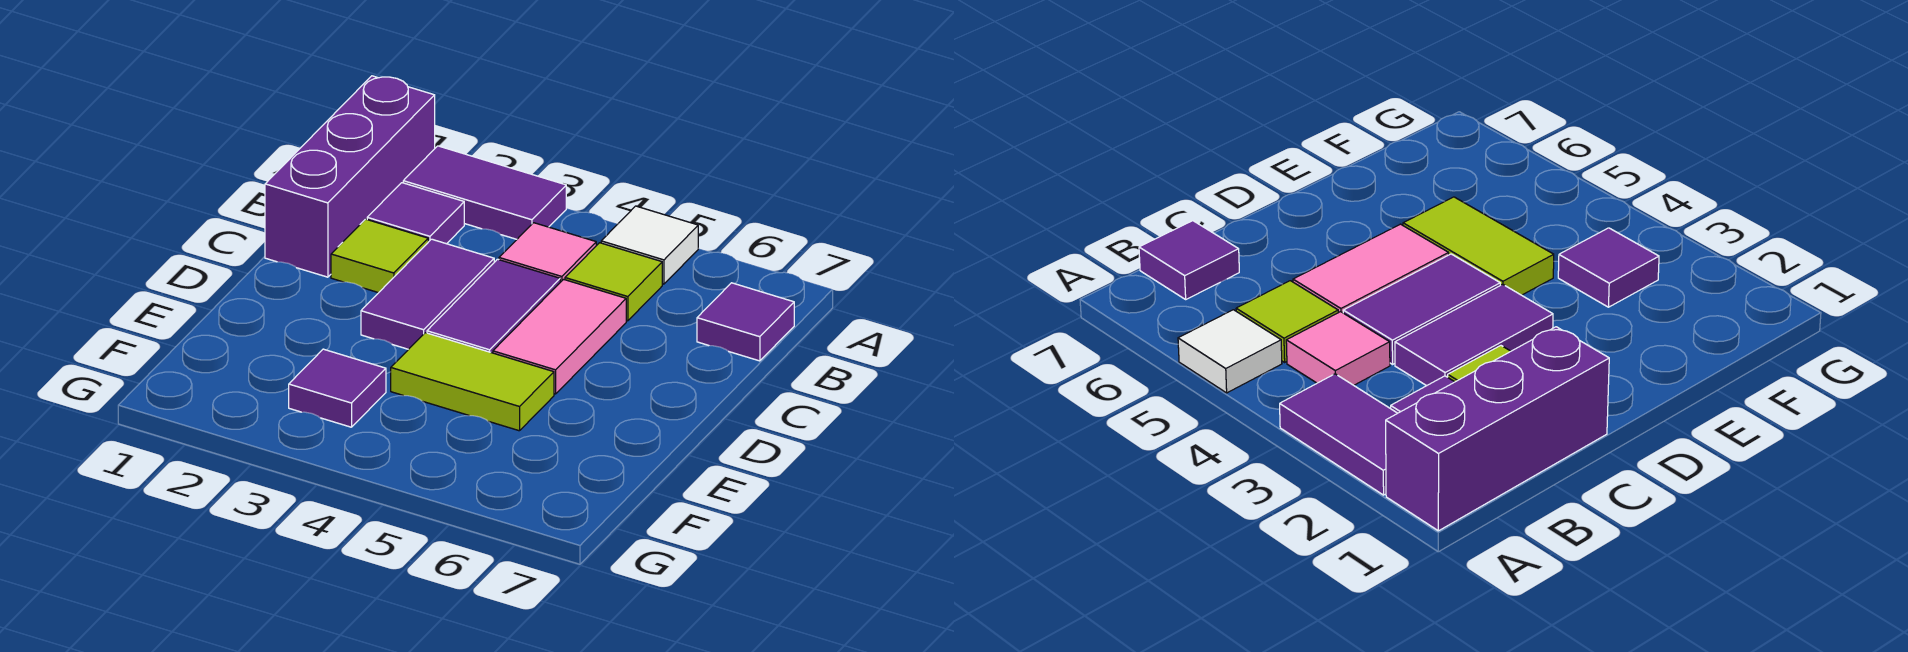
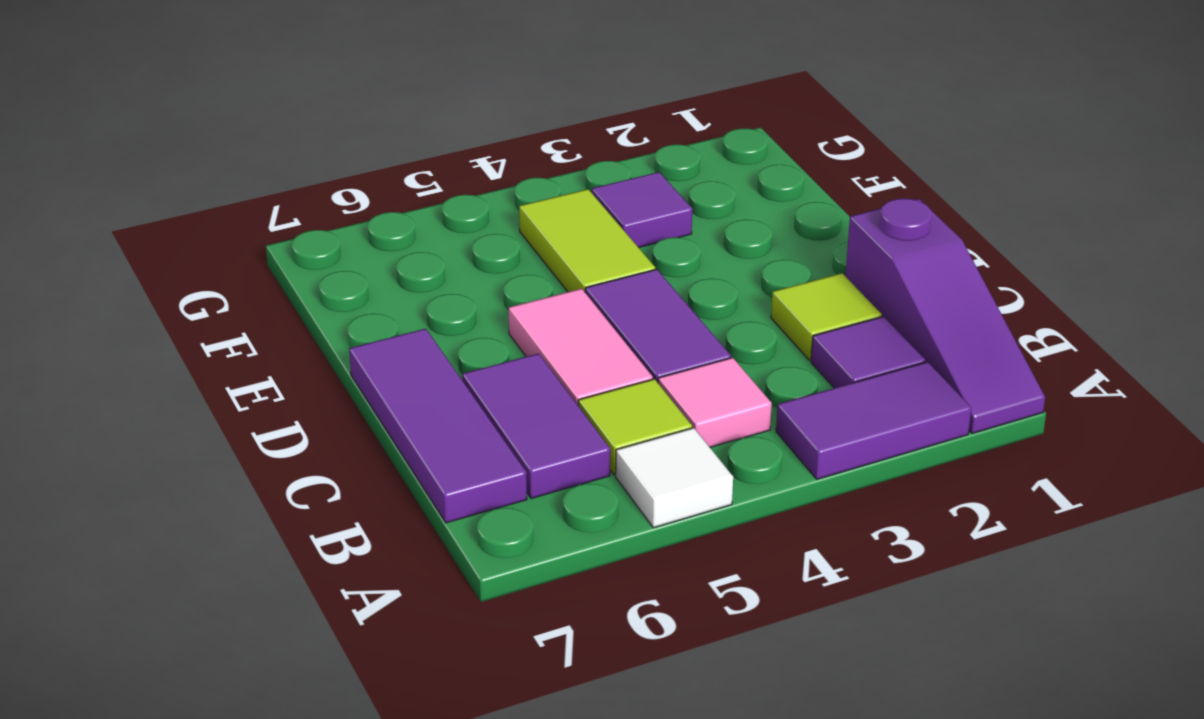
purple brick A1:C1 level 1 -> purple slope A1:C1 level 1 top C
purple tile B7 level 1 -> purple tile B7:D7 level 1
purple tile C3:D3 level 1 -> purple tile B6:C6 level 1
lime tile E4:E5 level 1 -> lime tile E4:F4 level 1

